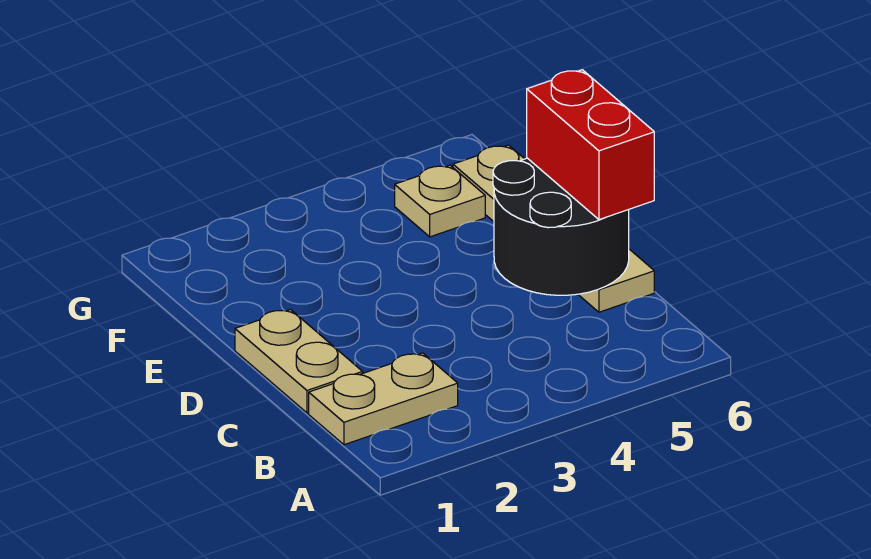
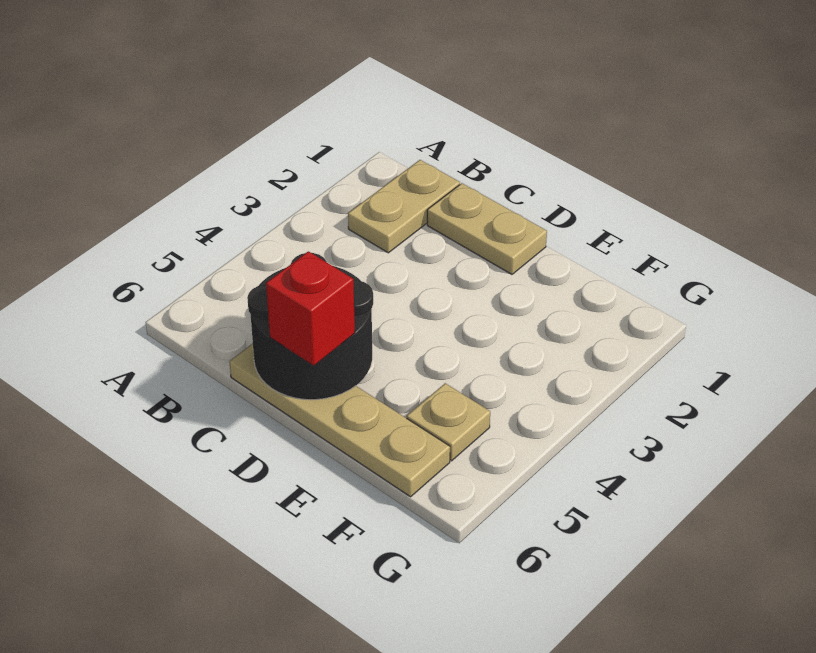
red brick C6:D6 level 3 -> red brick D6 level 3

